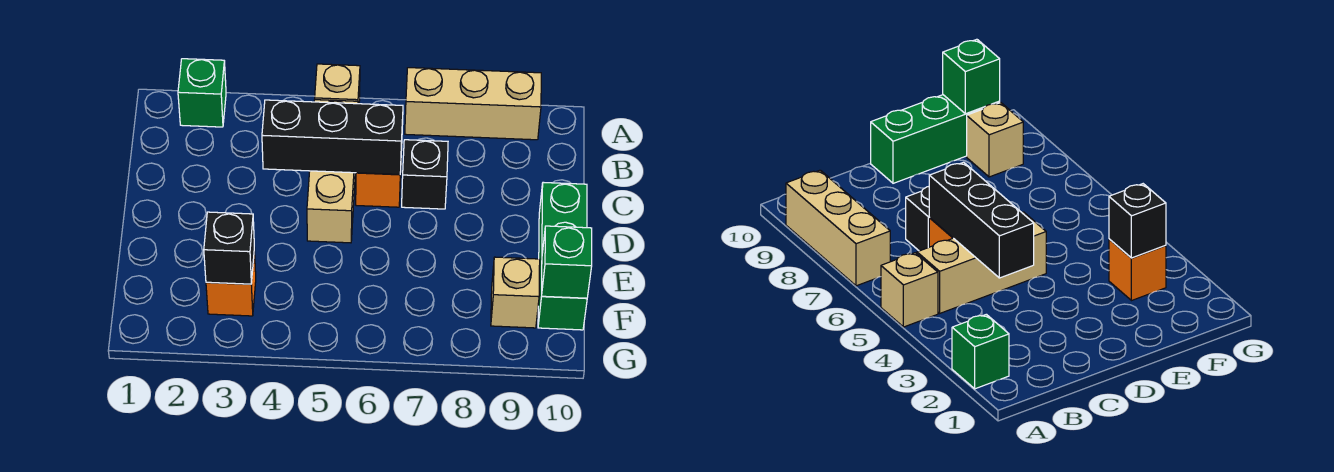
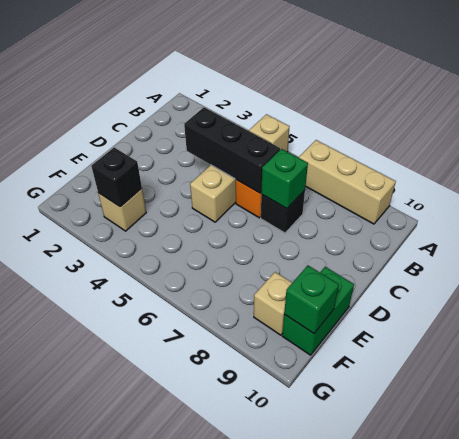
green brick A2 level 1 -> green brick C7 level 2
green brick D10:F10 level 1 -> green brick E10:F10 level 1
orange brick F3 level 1 -> tan brick F3 level 1

